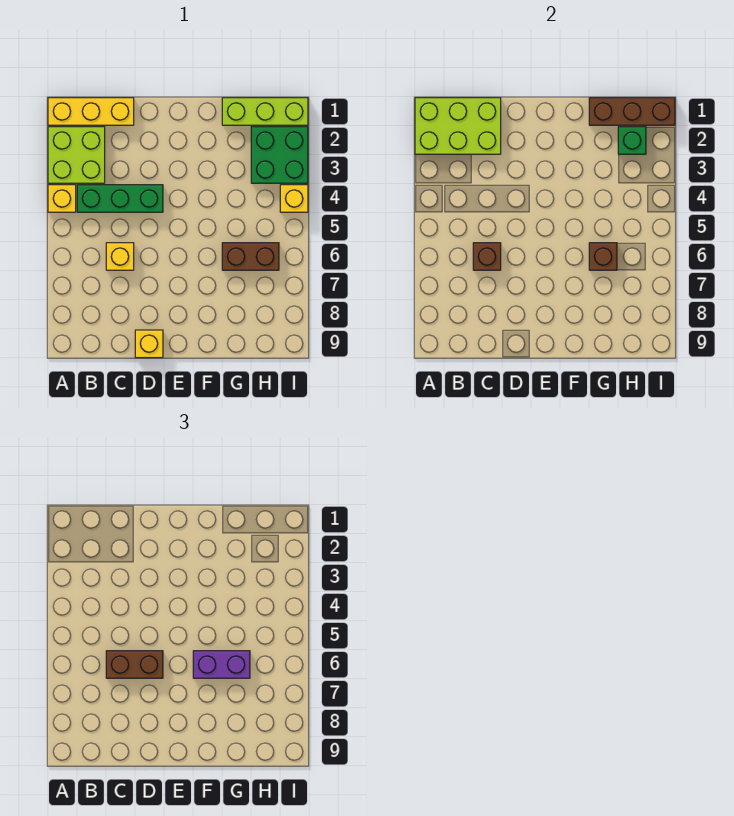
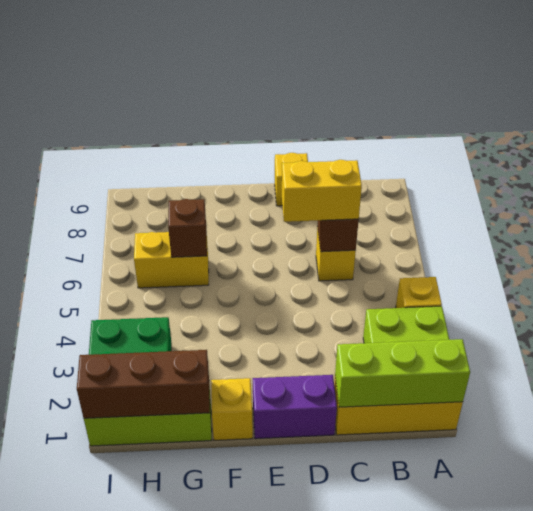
lime brick A1:C2 level 2 -> lime brick A1:C1 level 2
green brick B4:D4 level 1 -> none
brown brick C6:D6 level 3 -> yellow brick C6:D6 level 3
purple brick F6:G6 level 3 -> purple brick D1:E1 level 1
brown brick G6:H6 level 1 -> yellow brick G6:H6 level 1
green brick H2 level 2 -> none
yellow brick I4 level 1 -> yellow brick F1 level 1

